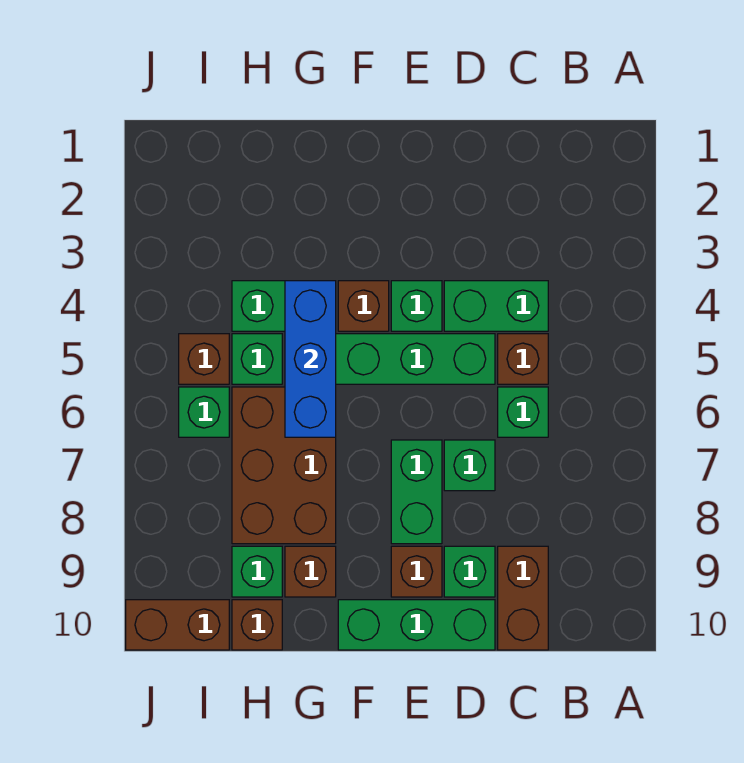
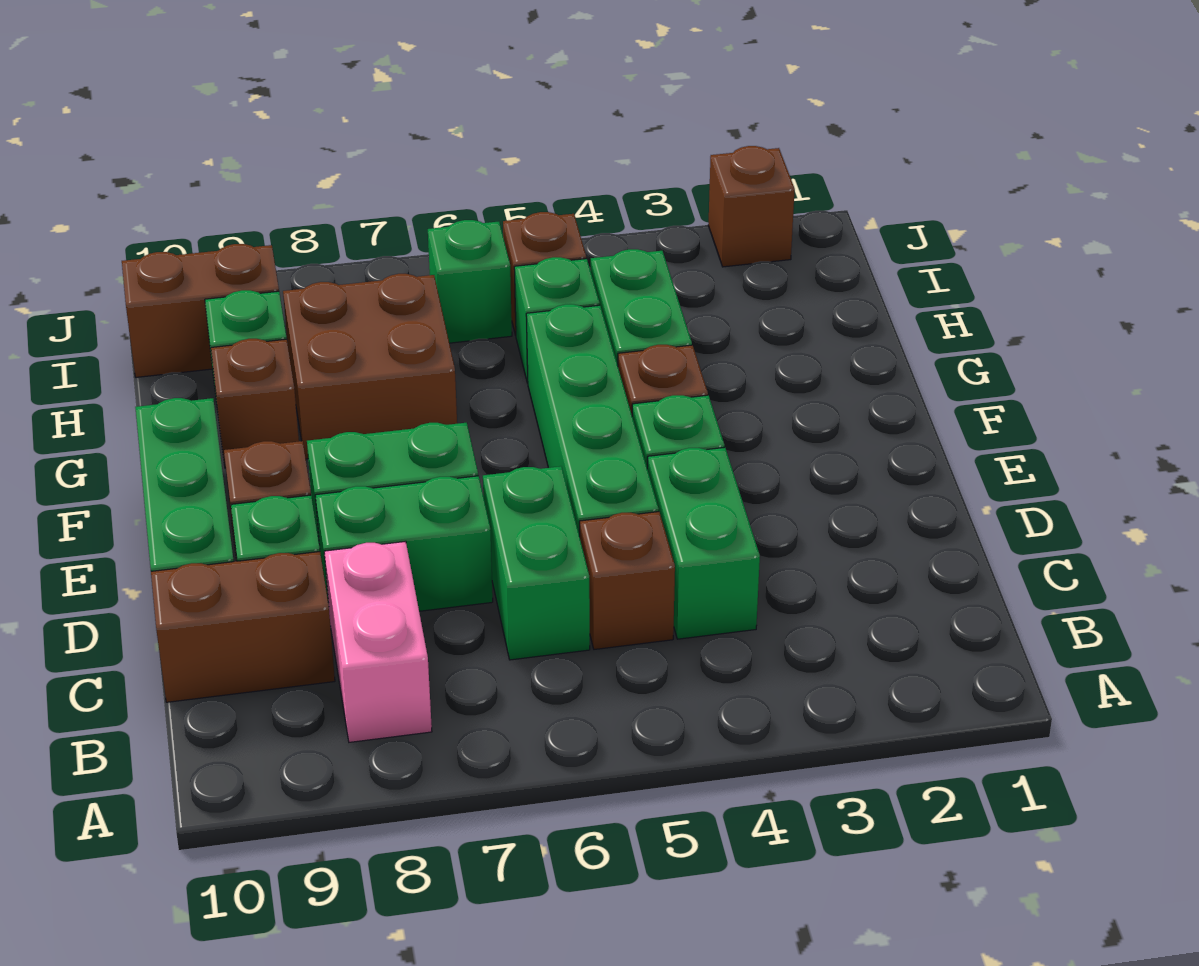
none -> pink brick B8:C8 level 1
green brick C6 level 1 -> green brick C6:D6 level 1
green brick D7 level 1 -> green brick D7:D8 level 1
blue brick G4:G6 level 2 -> none
brown brick G6:H8 level 1 -> brown brick G7:H8 level 1
brown brick H10 level 1 -> brown brick J2 level 1
brown brick I10:J10 level 1 -> brown brick I9:I10 level 1

